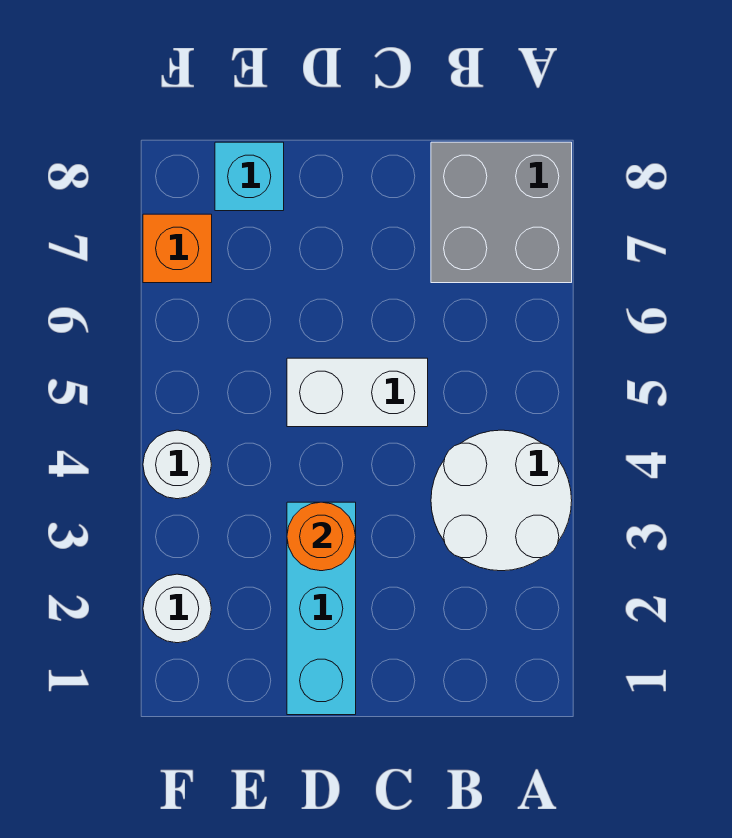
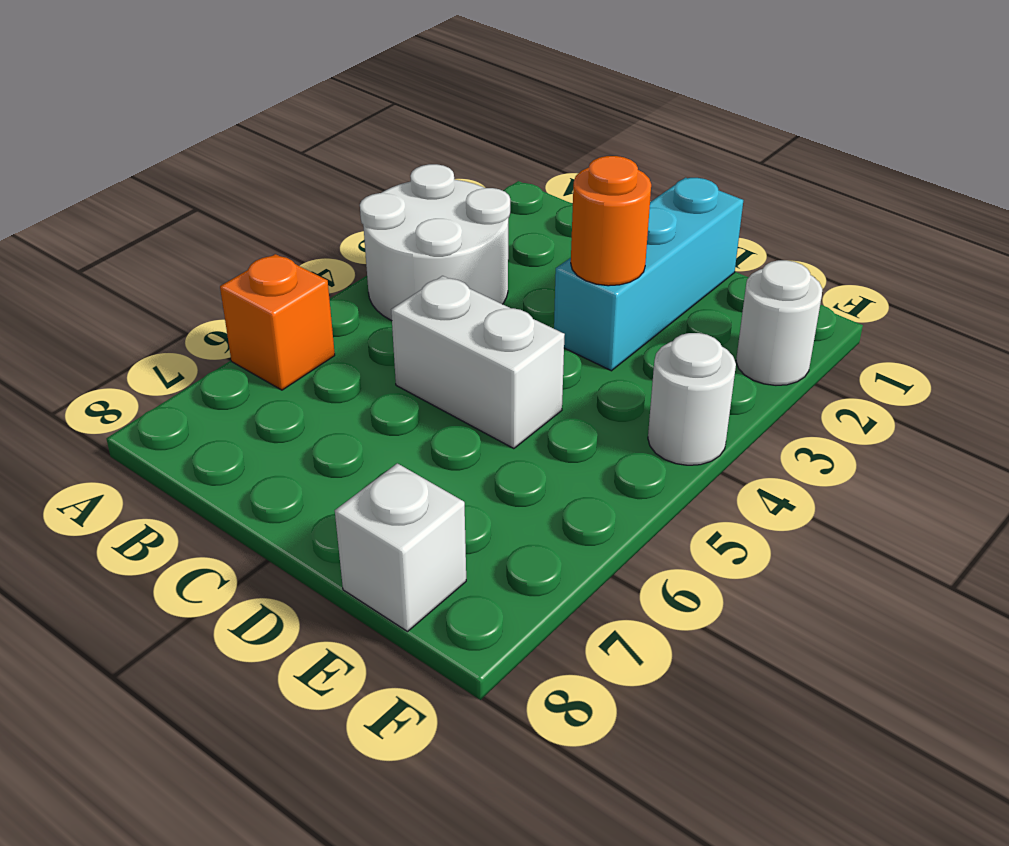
grey brick A7:B8 level 1 -> none
cyan brick E8 level 1 -> white brick E8 level 1
orange brick F7 level 1 -> orange brick A6 level 1

